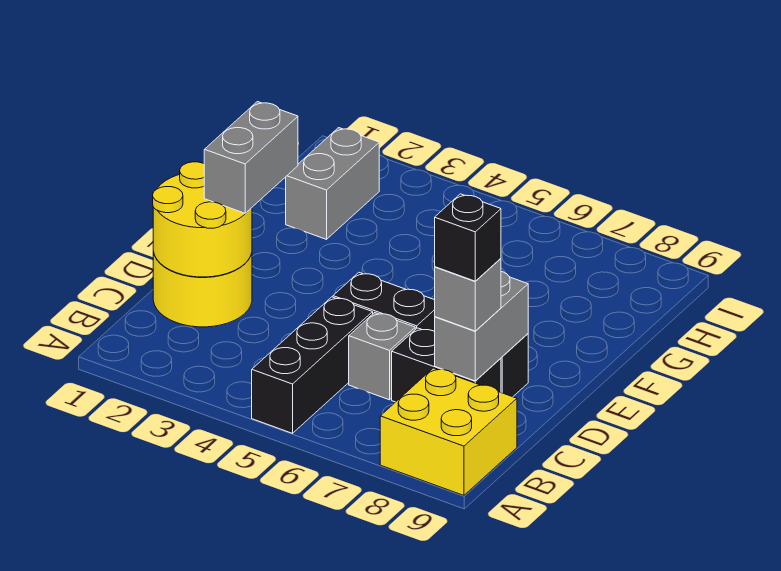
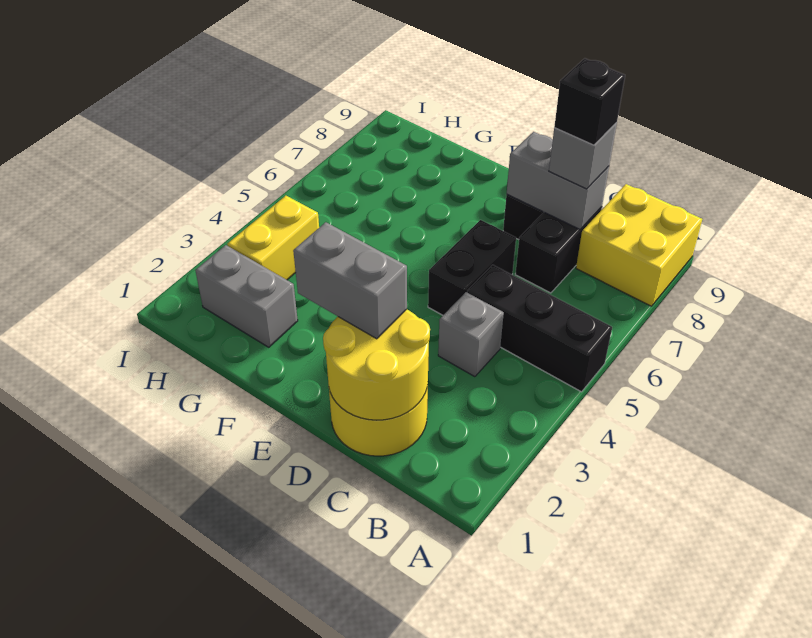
grey brick C6 level 1 -> grey brick C4 level 1
none -> yellow brick H3:H4 level 1

